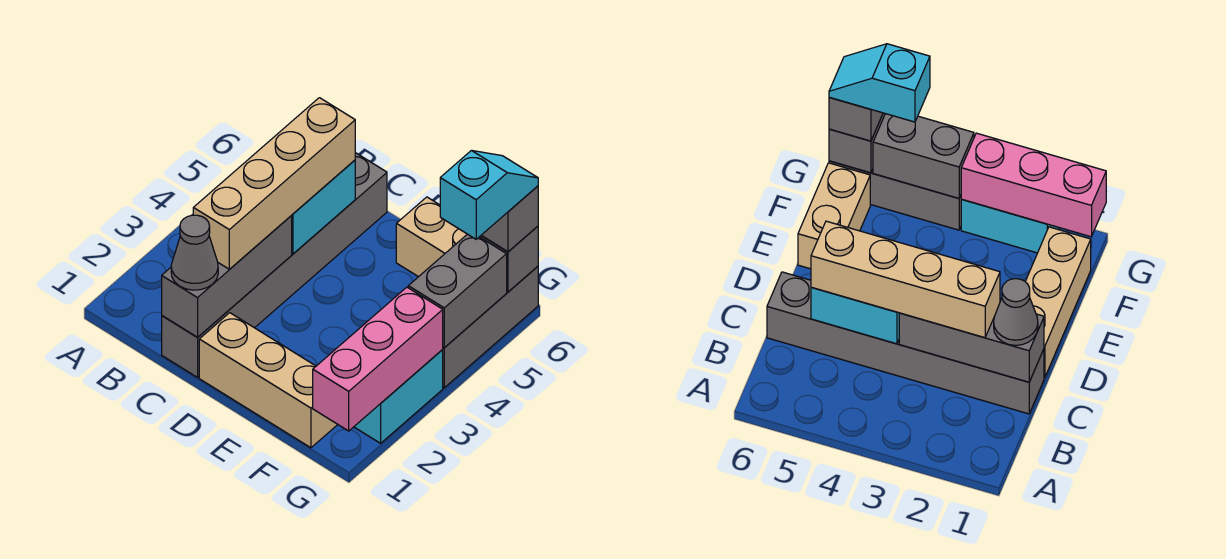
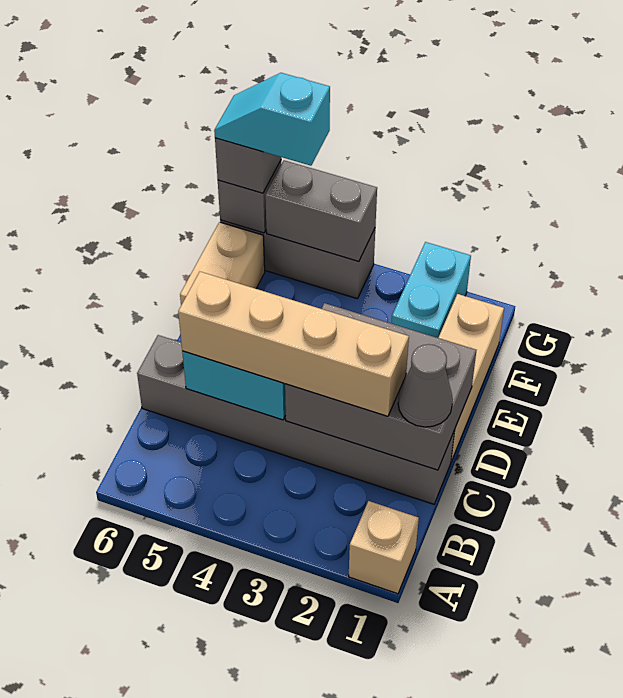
none -> tan brick A1 level 1
grey brick C1:C3 level 2 -> grey brick C1:D3 level 2
pink brick G1:G3 level 2 -> none
cyan brick G2:G3 level 1 -> cyan brick F2:G2 level 1

